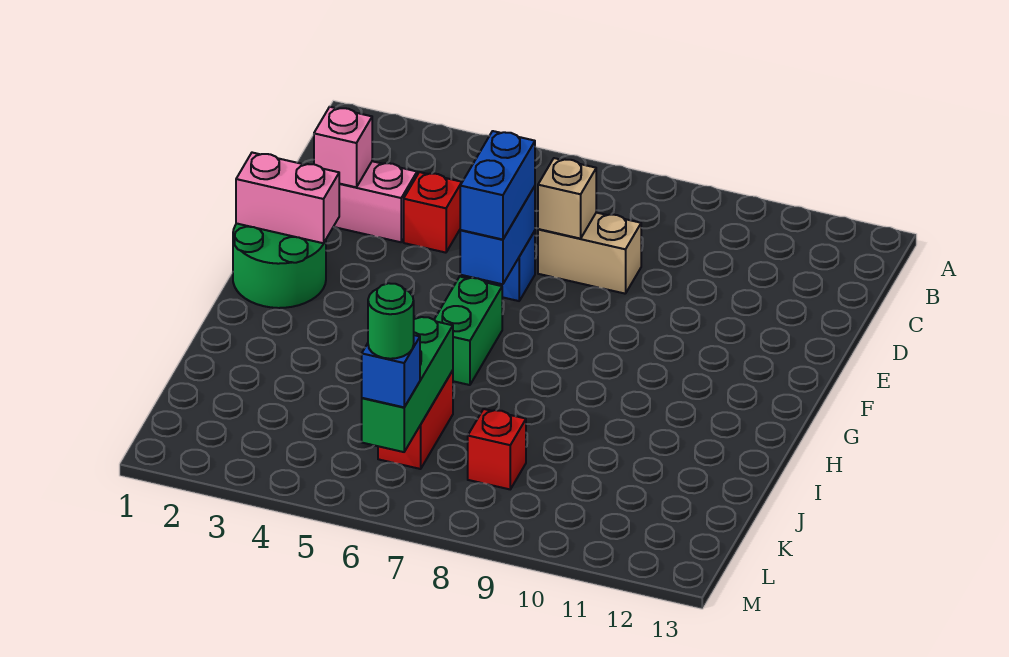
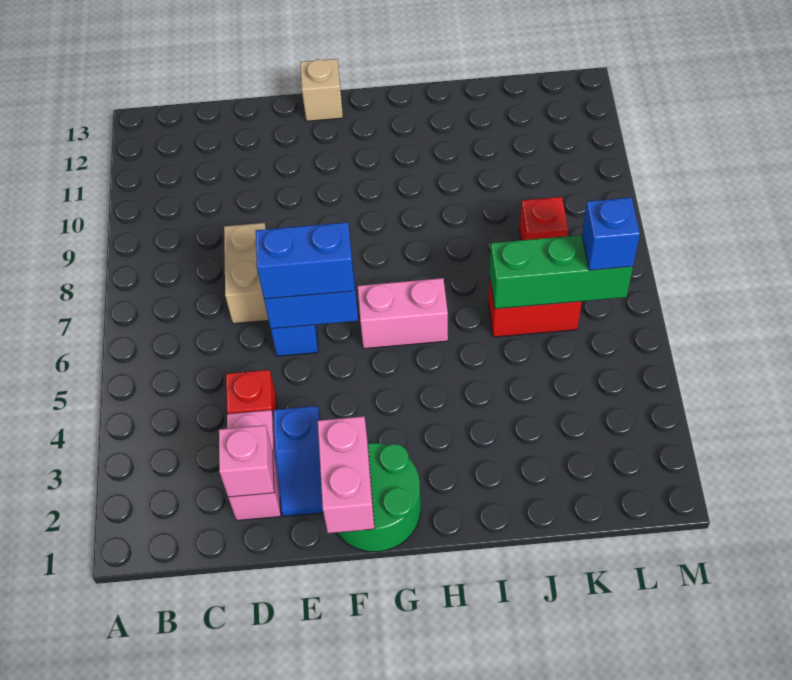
tan brick D7 level 2 -> tan brick F13 level 1
none -> blue slope E2:E3 level 1 top 3
green brick G6:H6 level 1 -> pink brick G6:H6 level 1
green round brick L6 level 4 -> none

